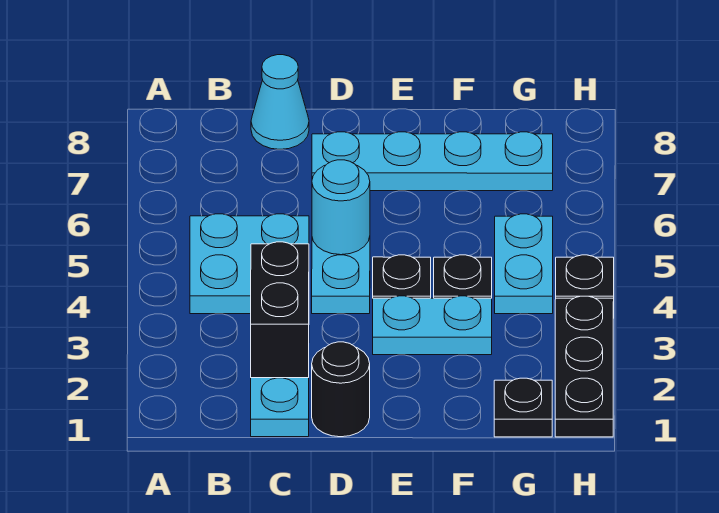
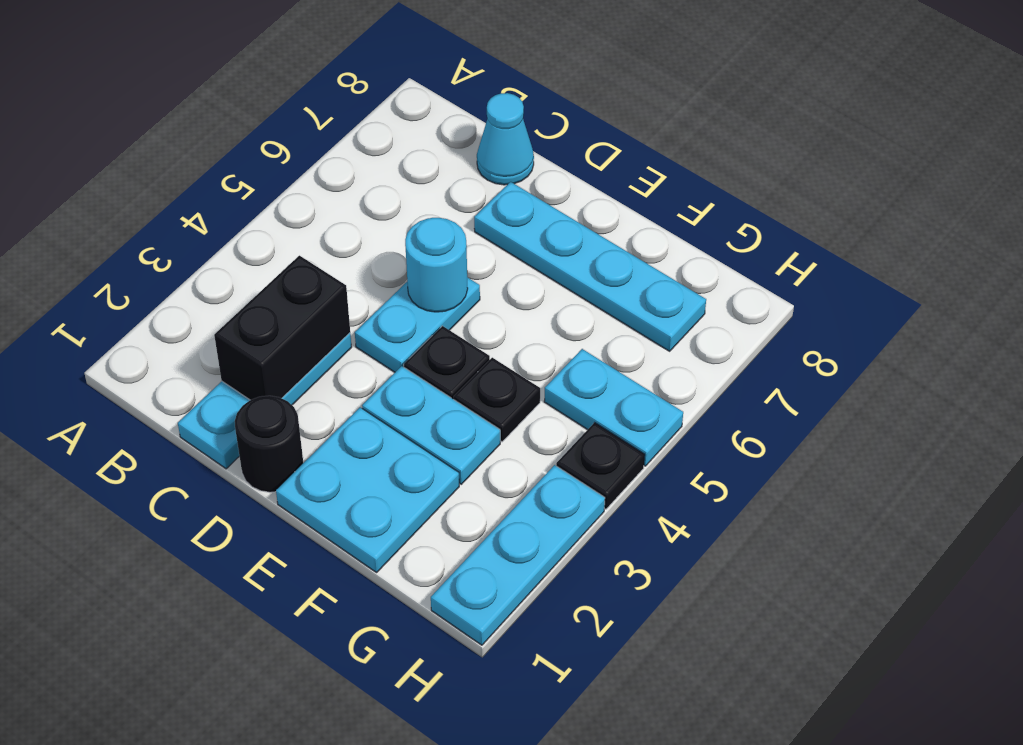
cyan plate B4:C5 level 1 -> cyan plate E1:F2 level 1
black plate G1 level 1 -> none
cyan plate G4:G5 level 1 -> cyan plate G5:H5 level 1
black plate H1:H3 level 1 -> cyan plate H1:H3 level 1

